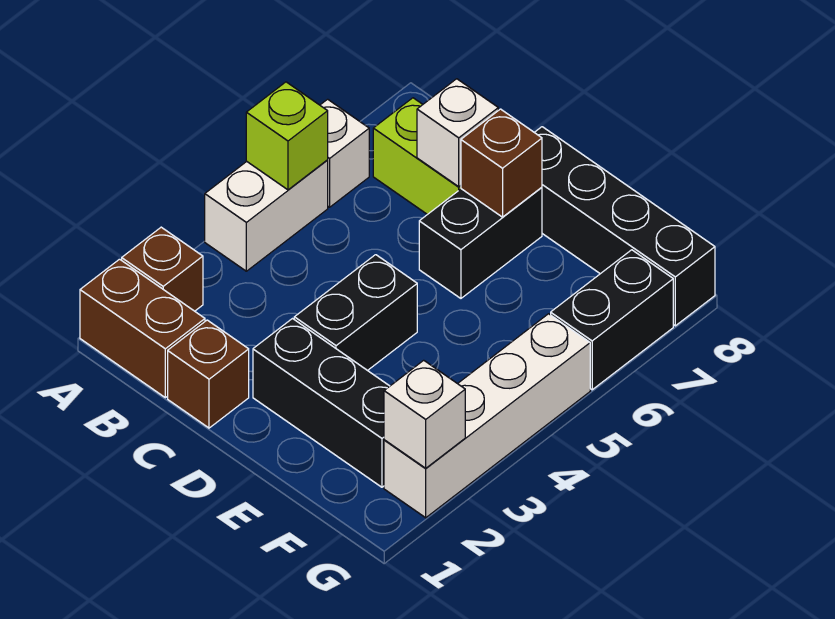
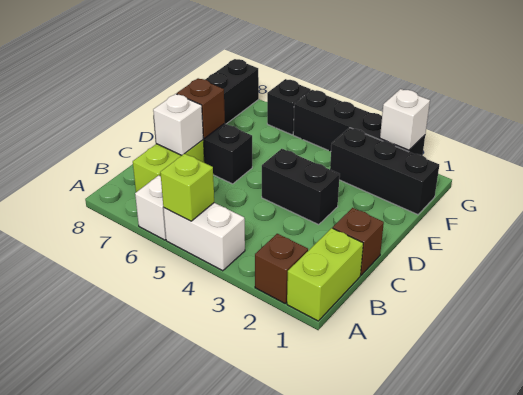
brown brick A1:B1 level 1 -> lime brick A1:B1 level 1
black brick D2:F2 level 1 -> black brick F1:F3 level 1
white brick G2:G5 level 1 -> black brick G2:G5 level 1
black brick G6:G7 level 1 -> black brick G6 level 1

